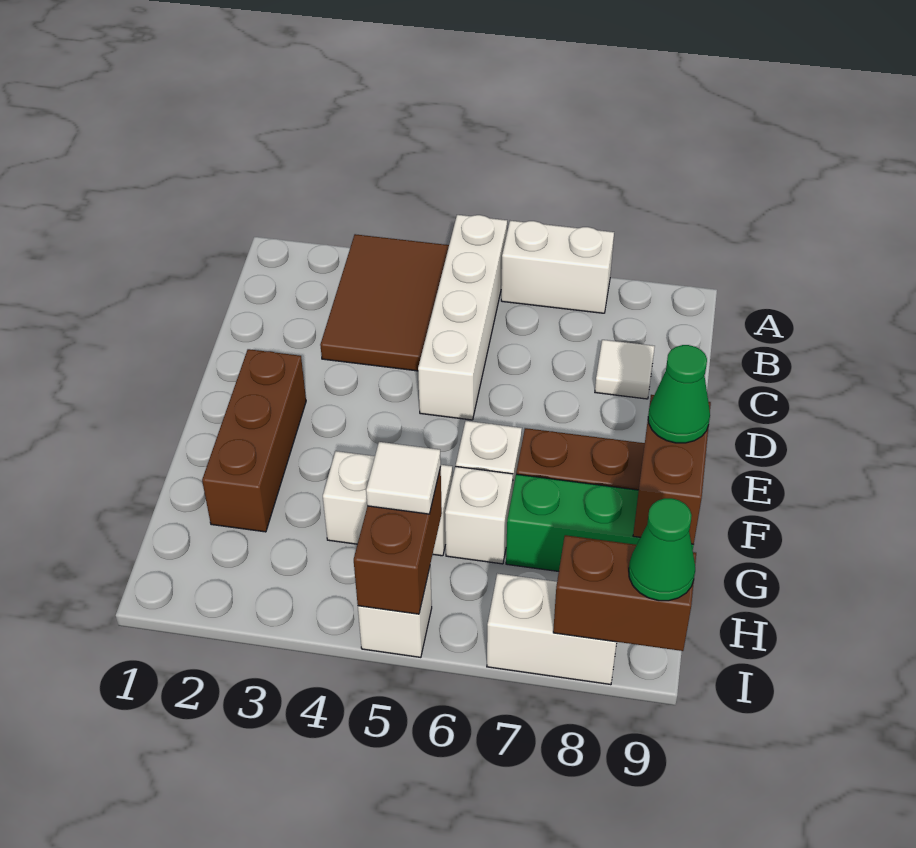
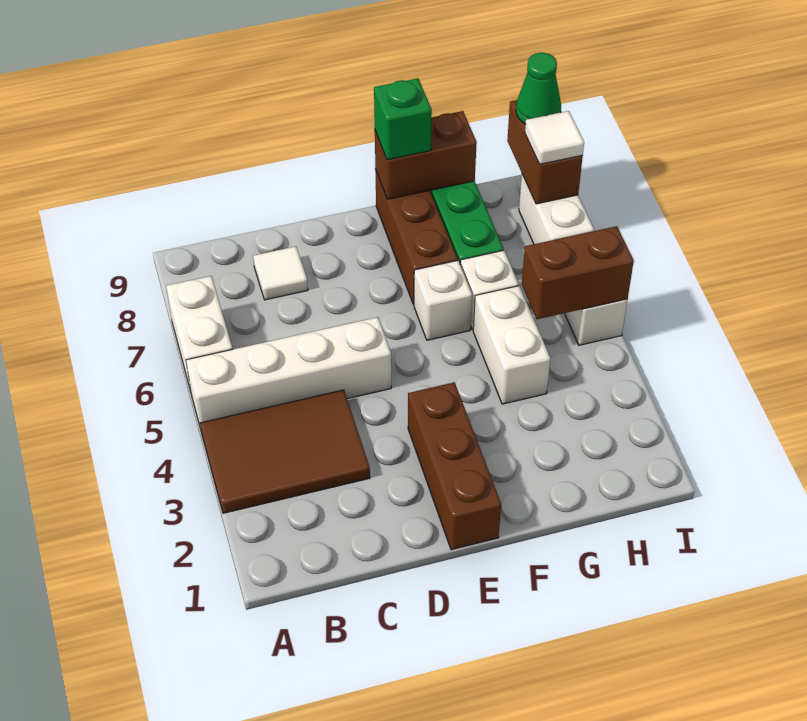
brown brick E2:G2 level 1 -> brown brick E1:E3 level 1
green cone F9 level 3 -> green brick F9 level 3
white tile H5 level 3 -> white tile I8 level 3

